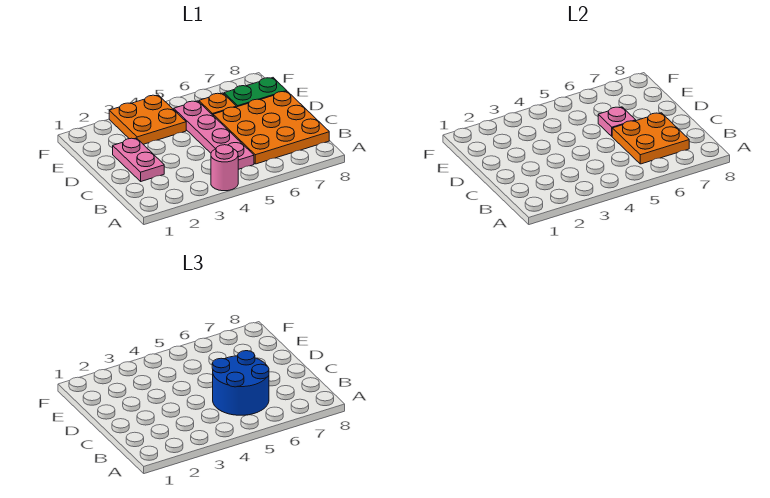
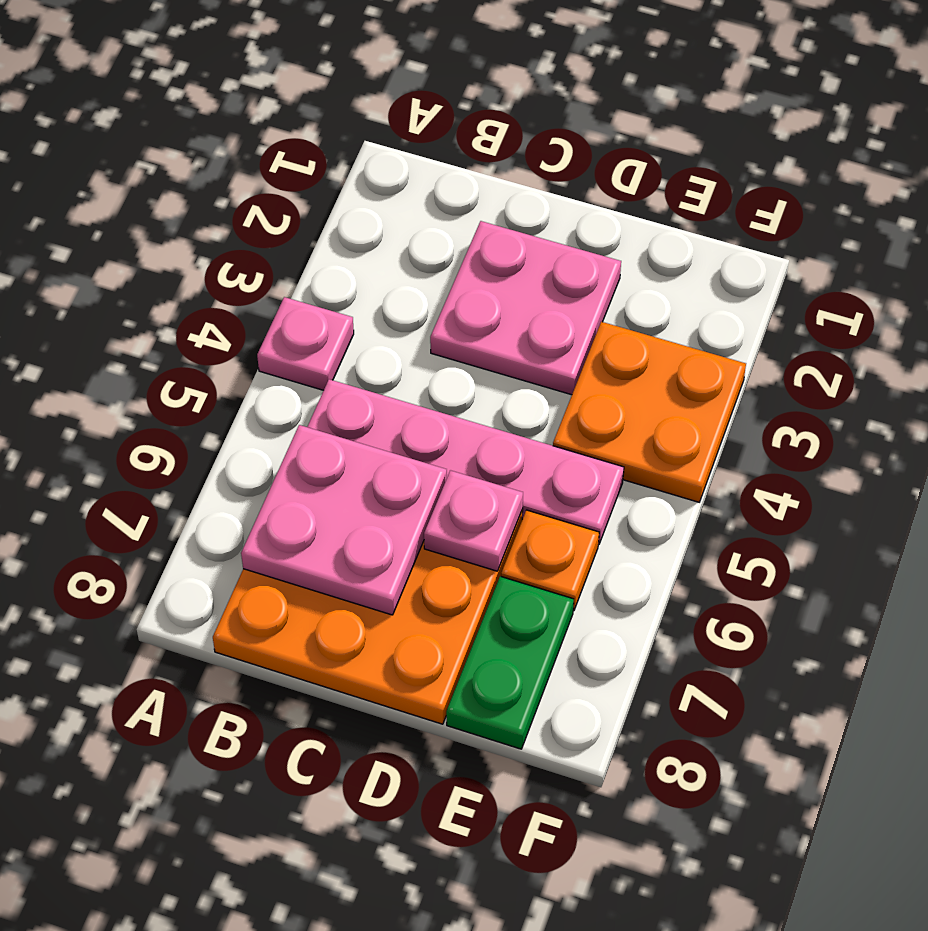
pink round brick A4 level 1 -> pink plate A4 level 1
blue round brick B5:C6 level 3 -> none
orange plate B6:C7 level 2 -> pink plate B6:C7 level 2
pink plate C2:D2 level 1 -> pink plate C2:D3 level 1

